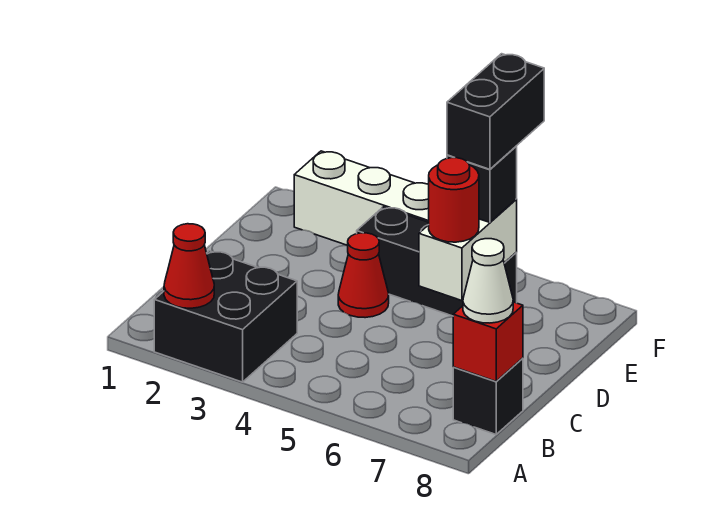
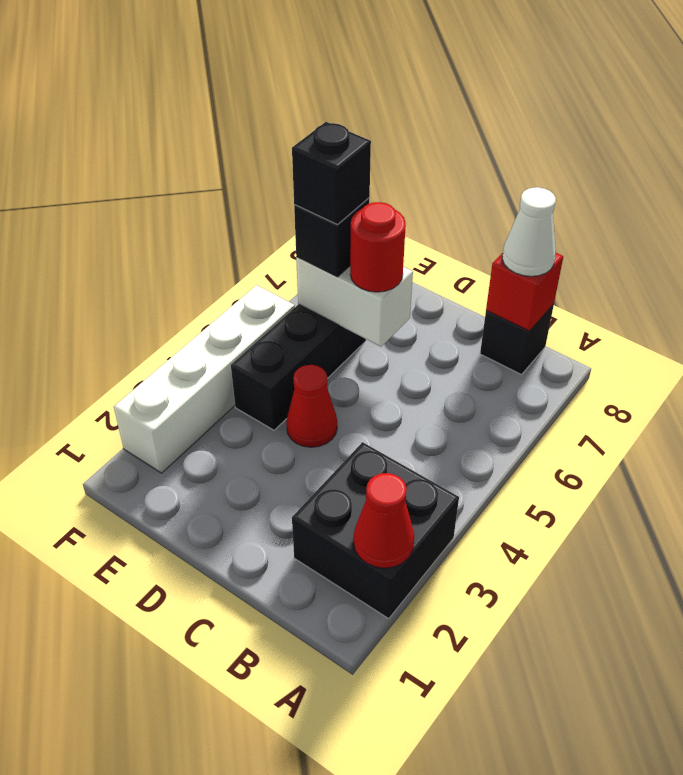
black brick E6:F6 level 4 -> black brick E6 level 4

